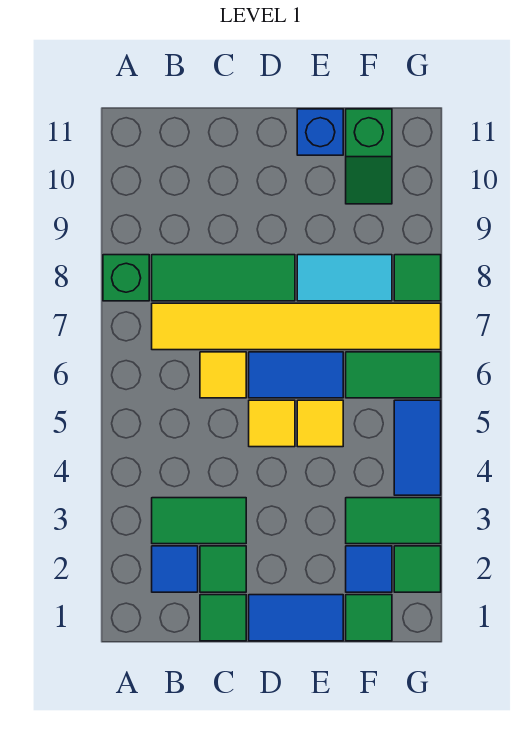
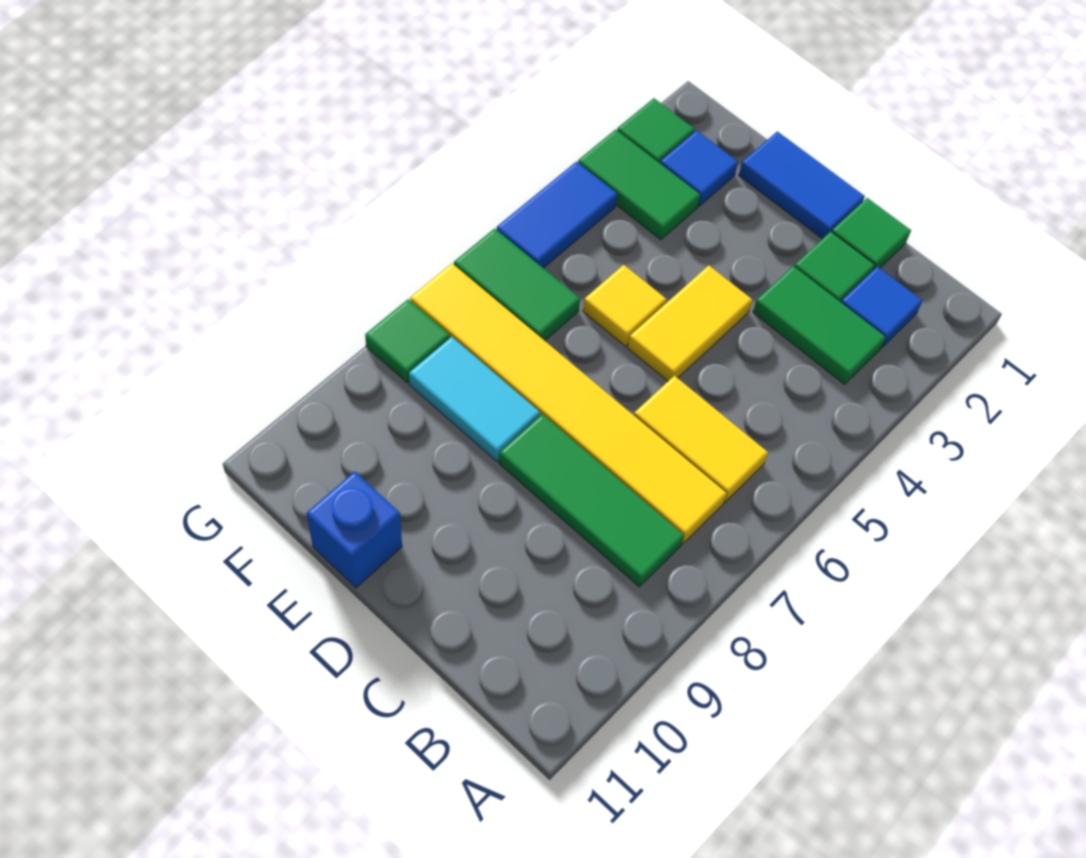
green brick A8 level 1 -> none
yellow tile C6 level 1 -> yellow tile B6:C6 level 1
yellow tile D5 level 1 -> yellow tile D4:D5 level 1
blue tile D6:E6 level 1 -> none
green tile F1 level 1 -> none
green slope F10:F11 level 1 top 11 -> none

